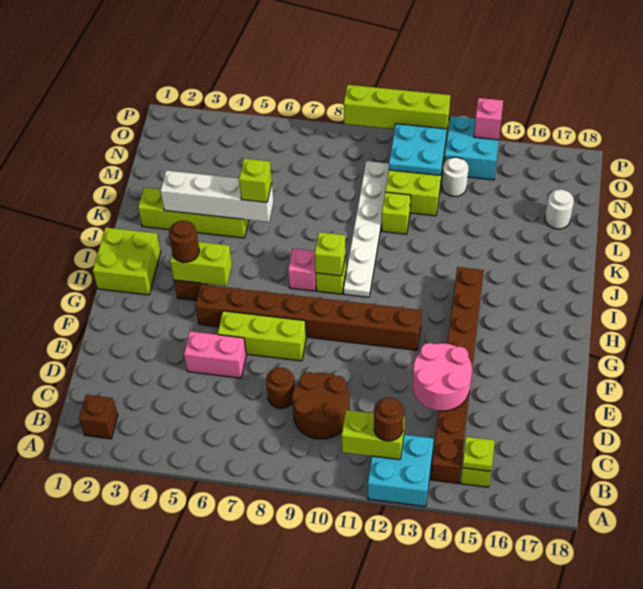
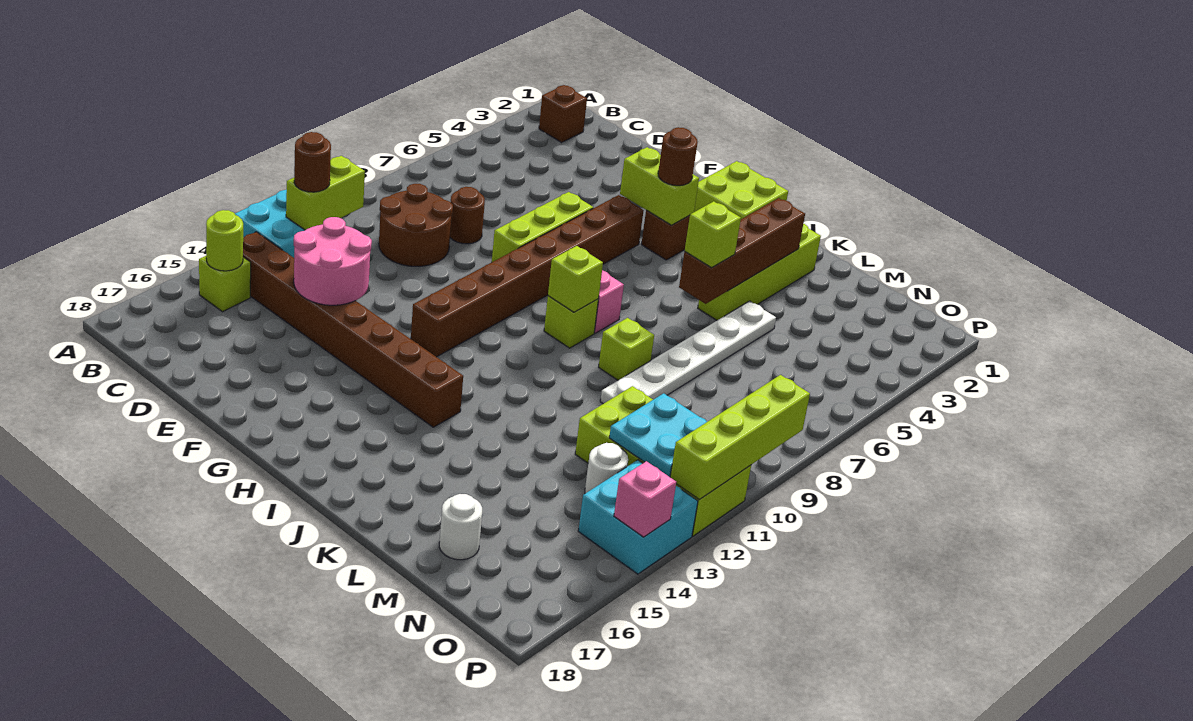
lime plate B15 level 2 -> lime round brick B15 level 2
pink brick E5:E6 level 1 -> none
lime brick H4:H5 level 2 -> lime brick G4:H4 level 2
white plate I10:N10 level 1 -> white plate L5:L10 level 1
white brick K3:K6 level 2 -> brown brick K3:K6 level 2
lime brick L11 level 1 -> lime brick K9 level 1

